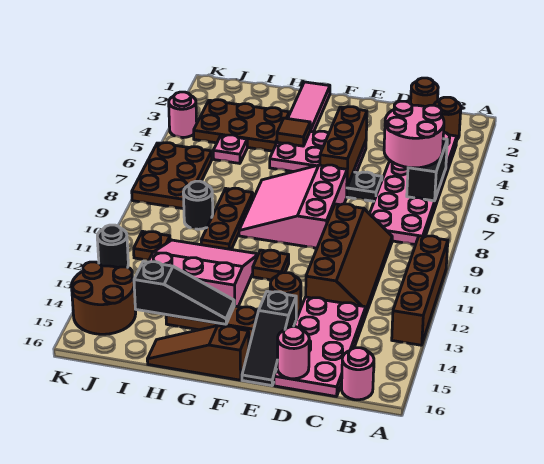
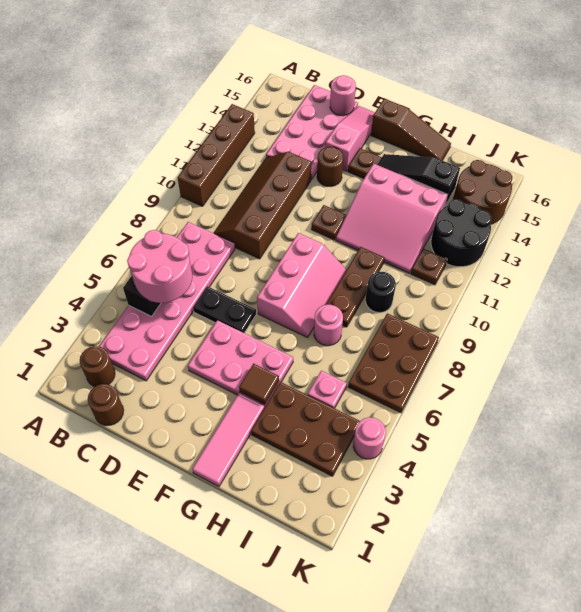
pink round brick B16 level 1 -> pink round brick H7 level 1
brown brick E4:E6 level 2 -> none
pink slope E7:G9 level 1 top E -> pink slope F7:G9 level 1 top F
black slope E14:E16 level 1 top 14 -> pink slope E14:E16 level 1 top 14
black round brick K12 level 1 -> black round brick J12:K13 level 1

